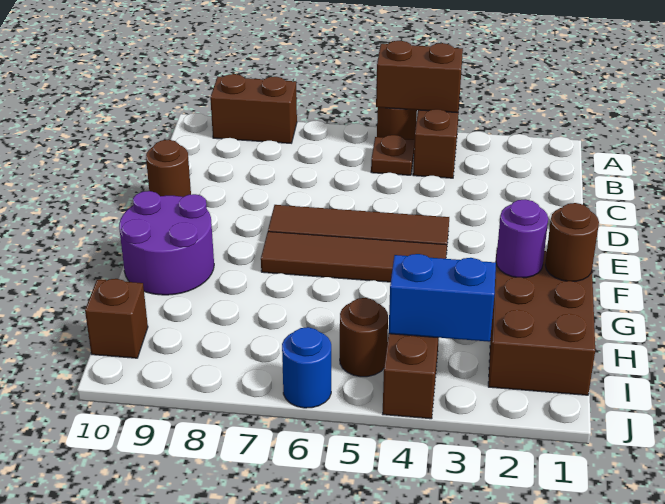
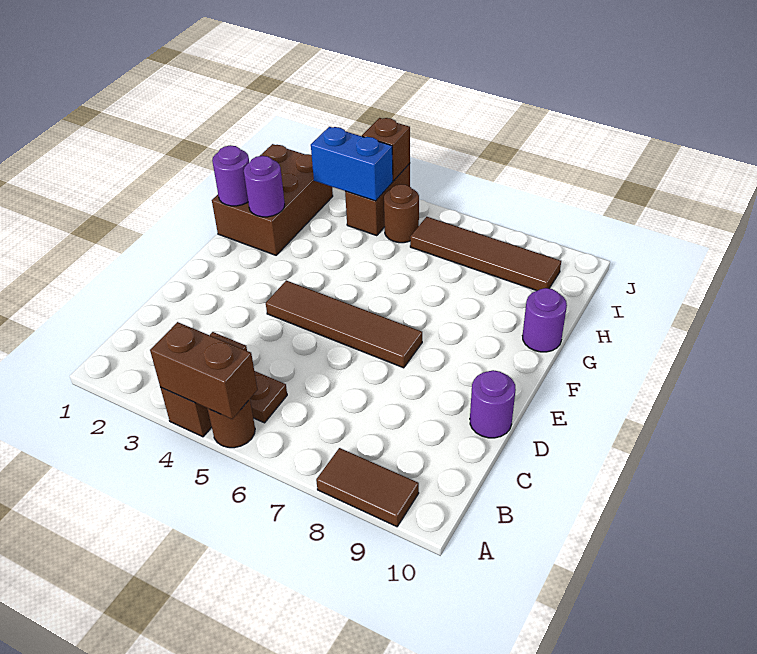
brown brick A8:A9 level 1 -> brown tile A8:A9 level 1
brown round brick D10 level 1 -> purple round brick D10 level 1
brown tile F4:F7 level 1 -> brown tile I6:I9 level 1
purple round brick F9:G10 level 1 -> purple round brick G10 level 1
brown round brick G1 level 2 -> purple round brick G1 level 2
brown brick I10 level 1 -> brown brick J4 level 2
blue round brick J6 level 1 -> none

